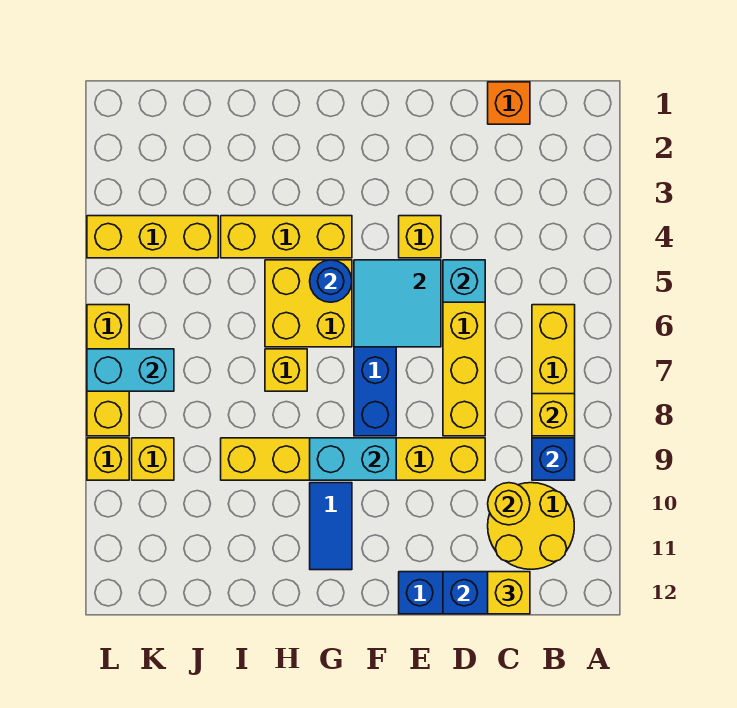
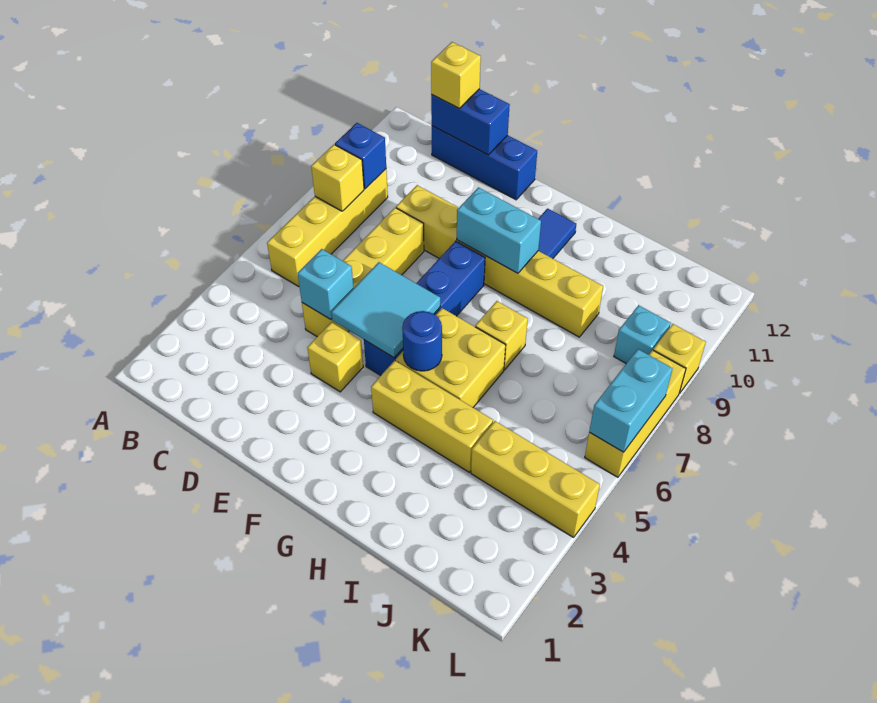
yellow round brick B10:C11 level 1 -> none
orange brick C1 level 1 -> none
yellow round brick C10 level 2 -> none
cyan brick K7:L7 level 2 -> cyan brick L6:L7 level 2
yellow brick K9 level 1 -> cyan brick K9 level 1

